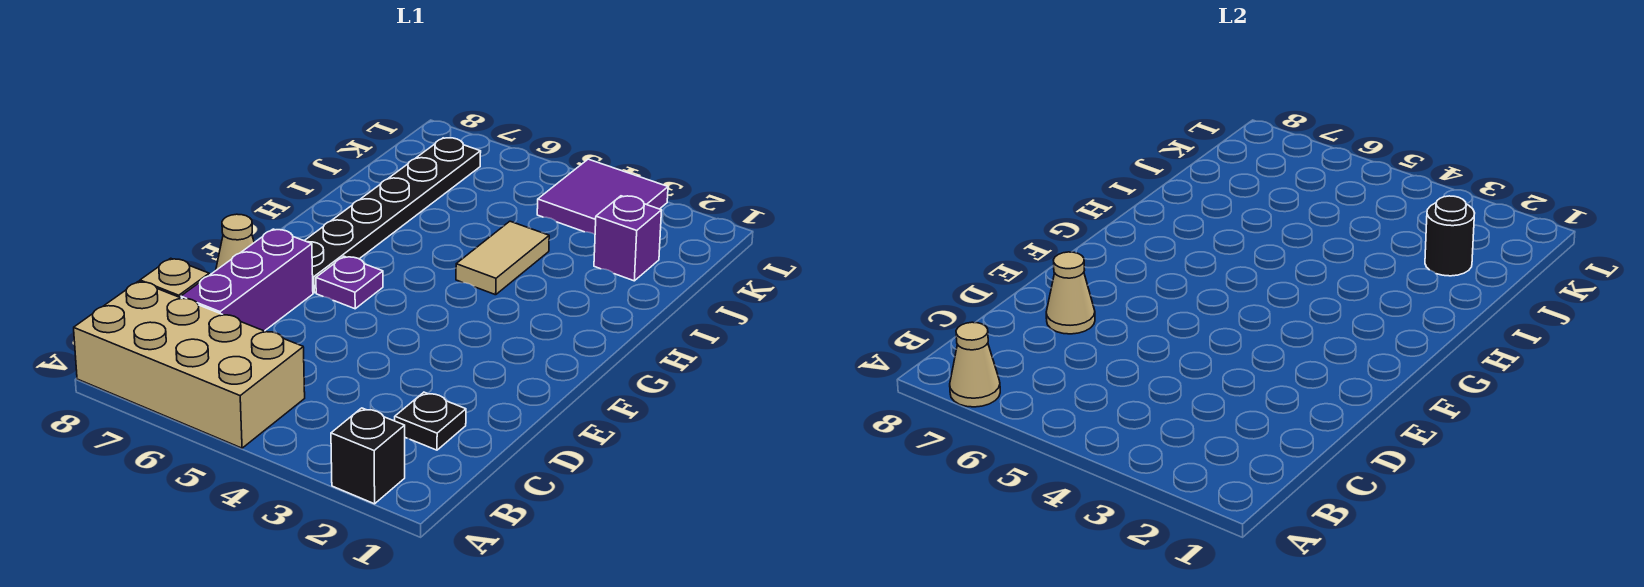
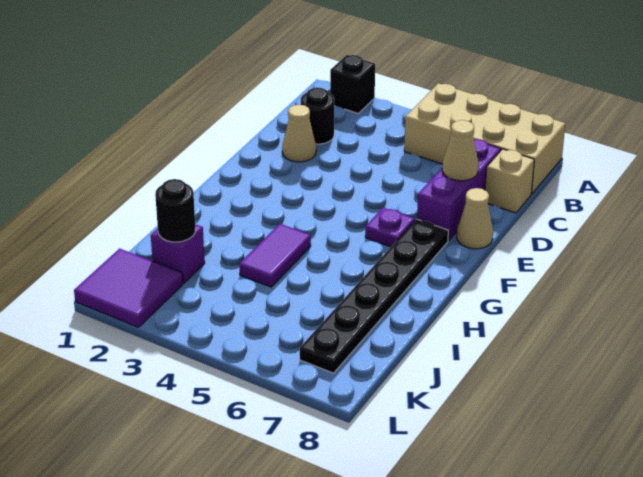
tan cone A7 level 2 -> tan cone D2 level 1
black plate C2 level 1 -> black round brick C2 level 1
tan tile H4:I4 level 1 -> purple tile H4:I4 level 1
purple tile K3:L4 level 1 -> purple tile K1:L2 level 1

